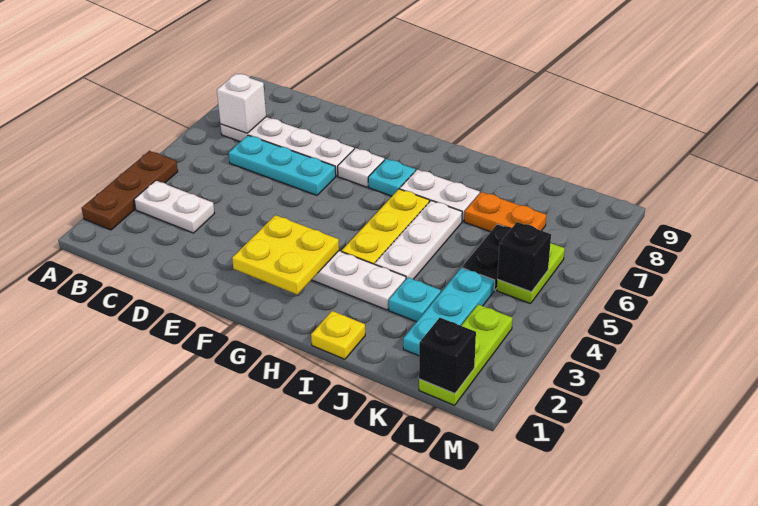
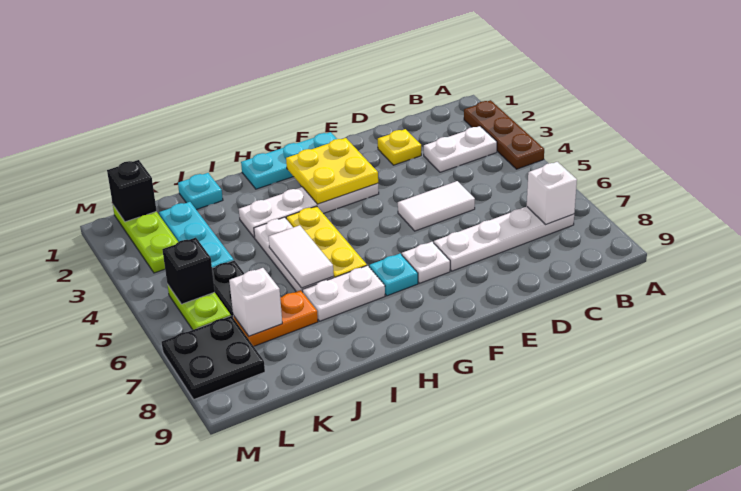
cyan plate C6:E6 level 1 -> cyan plate F1:H1 level 1
none -> white tile D5:E5 level 1
yellow plate I1 level 1 -> yellow plate D2 level 1
none -> white tile I5:I6 level 2
cyan plate J3 level 1 -> cyan plate J1 level 1
none -> white brick K7 level 2
none -> black plate L7:M8 level 1

